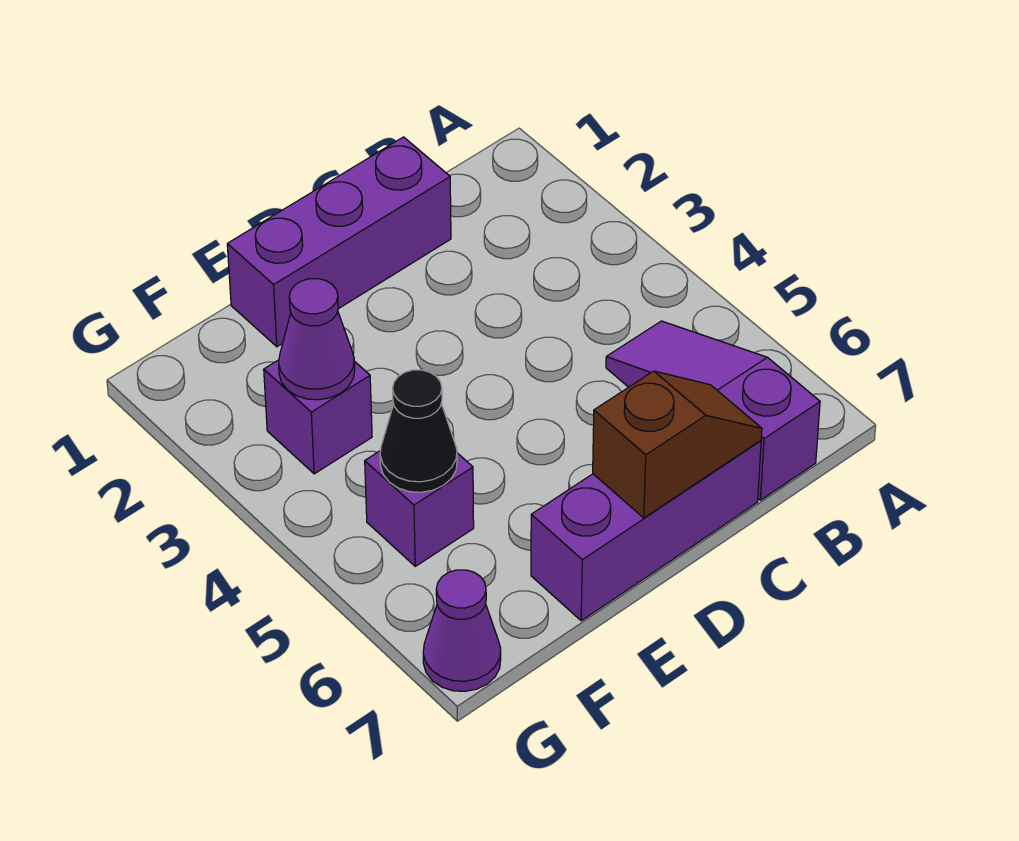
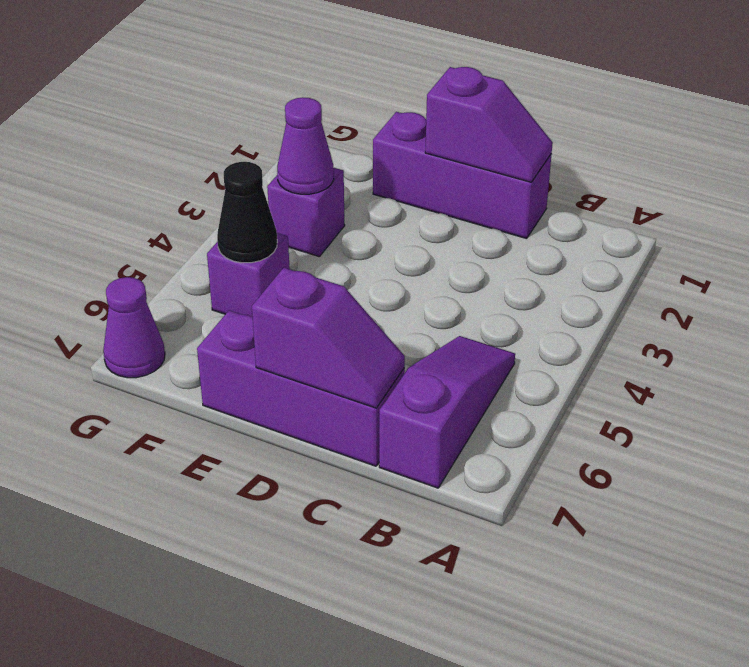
none -> purple slope C1:D1 level 2 top D
brown slope C7:D7 level 2 top D -> purple slope C7:D7 level 2 top D

